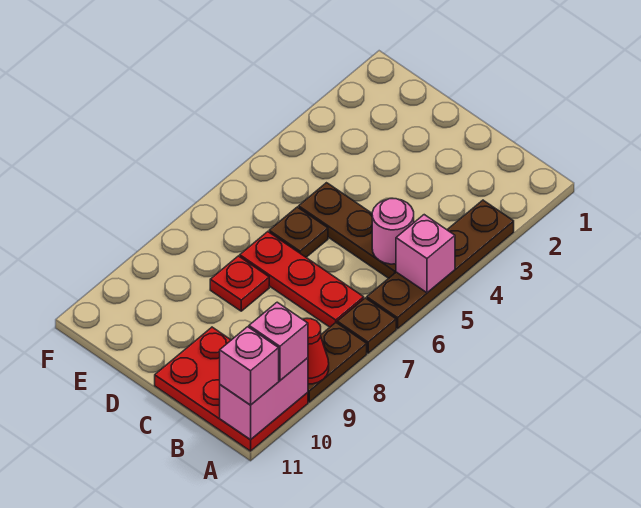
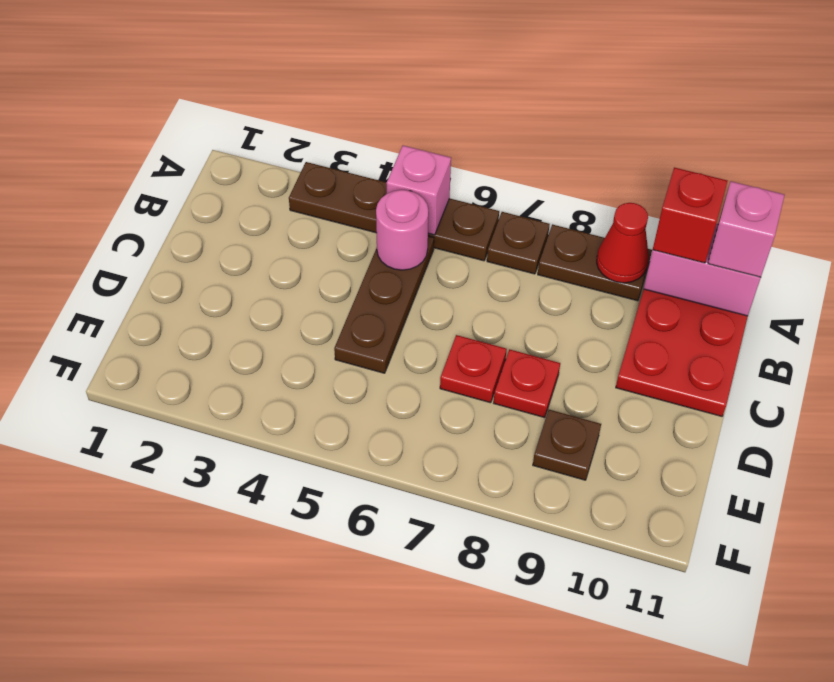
pink brick A10 level 3 -> red brick A10 level 3
red plate B7:D7 level 1 -> red plate D7 level 1
brown plate D6 level 1 -> brown plate E9 level 1

